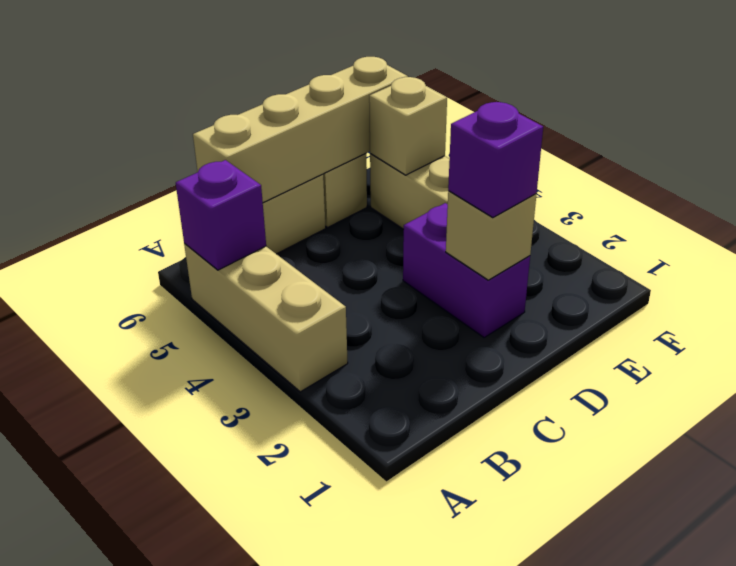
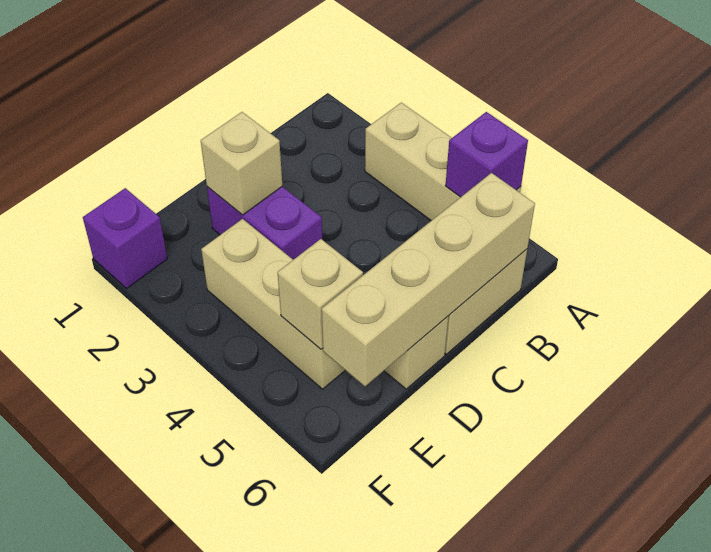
purple brick D2 level 3 -> purple brick F1 level 1

